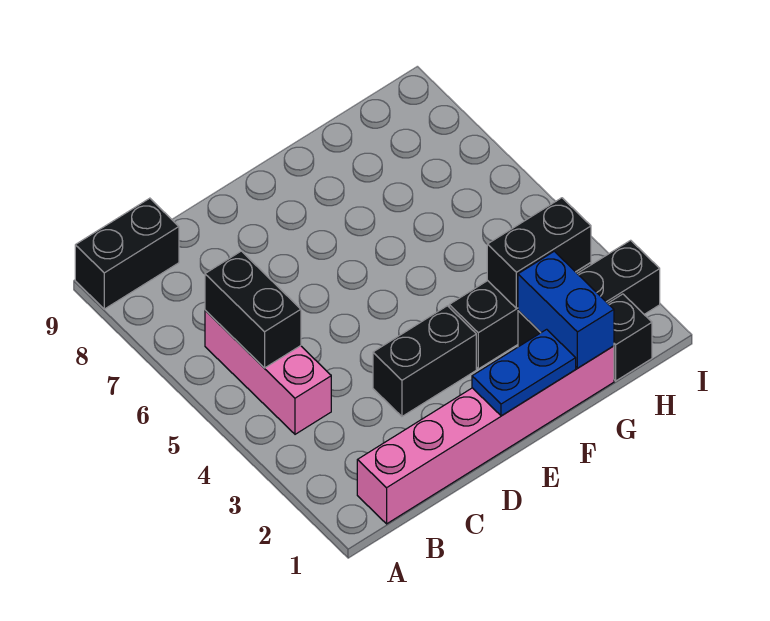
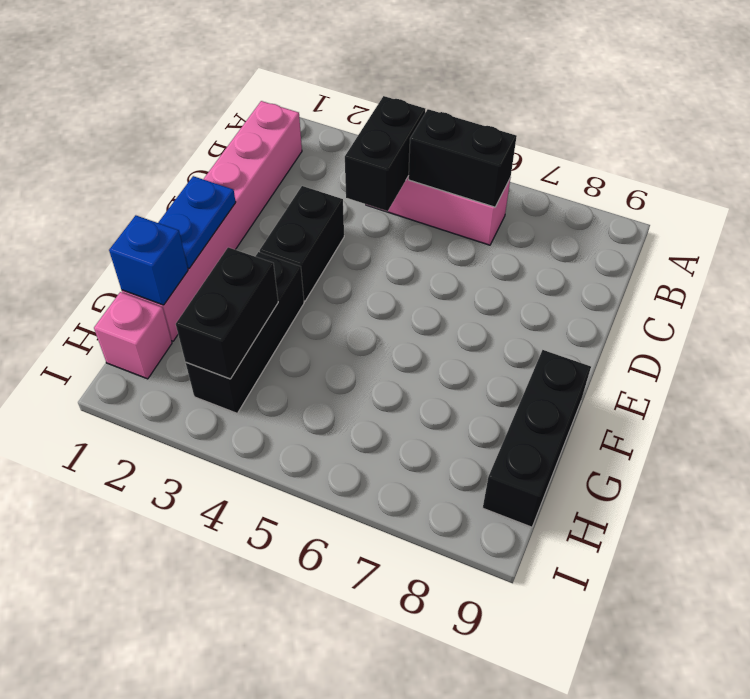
black brick A9:B9 level 1 -> black brick B4:C4 level 2
blue brick G1:G2 level 2 -> blue brick G1 level 2
black brick G2:I2 level 1 -> black brick F9:H9 level 1
black brick H1 level 1 -> pink brick H1 level 1

